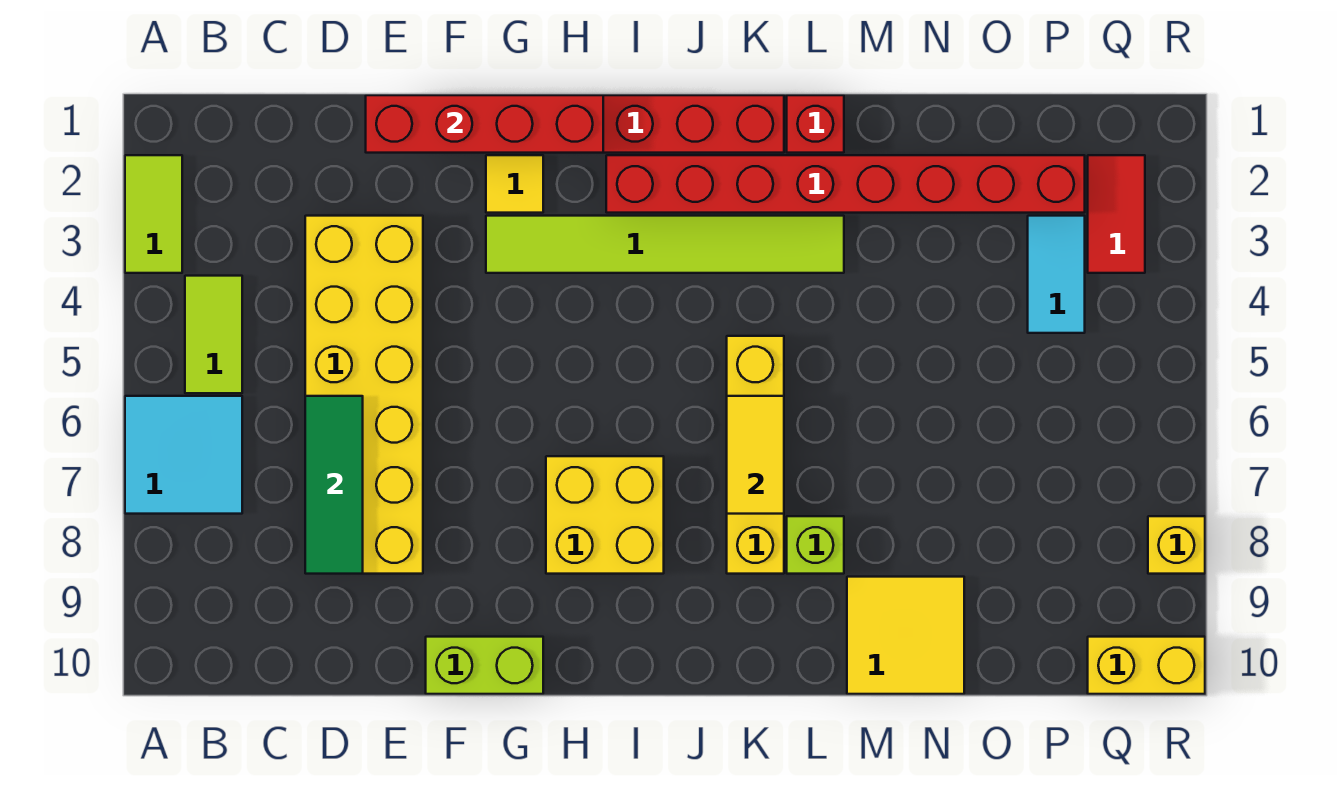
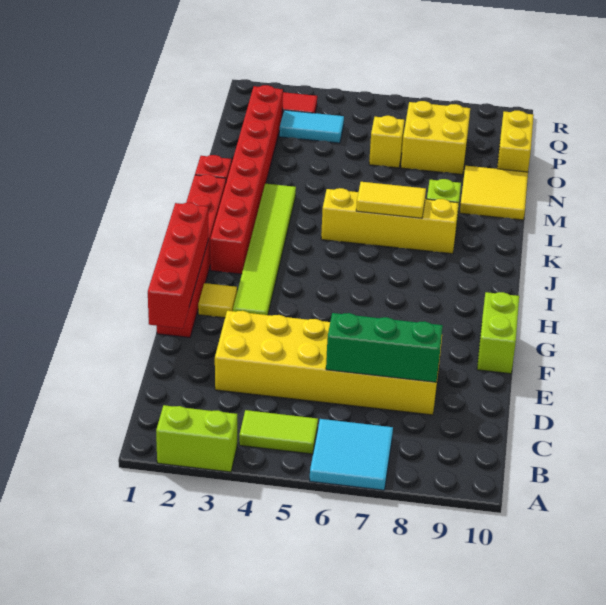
lime tile A2:A3 level 1 -> lime brick A2:A3 level 1
green tile D6:D8 level 2 -> green brick D6:D8 level 2
yellow brick H7:I8 level 1 -> yellow brick O7:P8 level 1
yellow brick Q10:R10 level 1 -> yellow brick O10:P10 level 1
yellow brick R8 level 1 -> yellow brick O6 level 1

